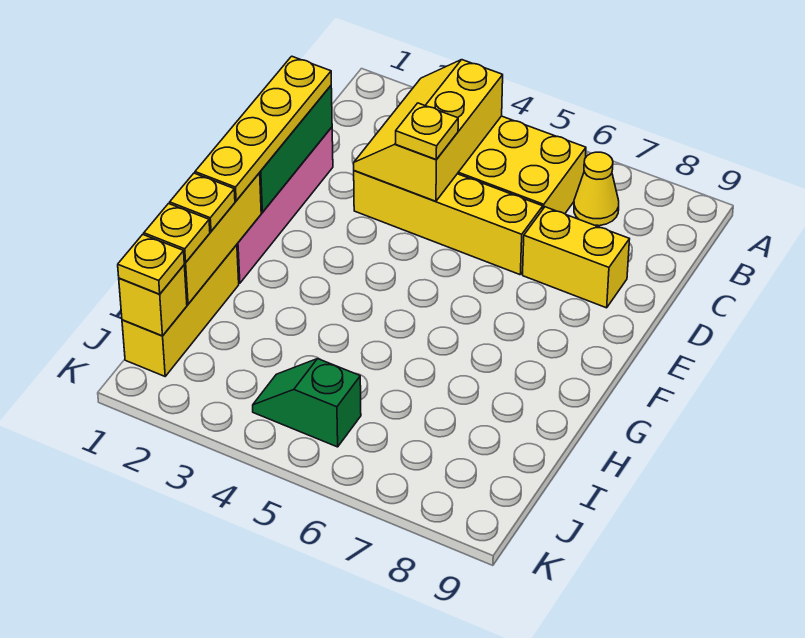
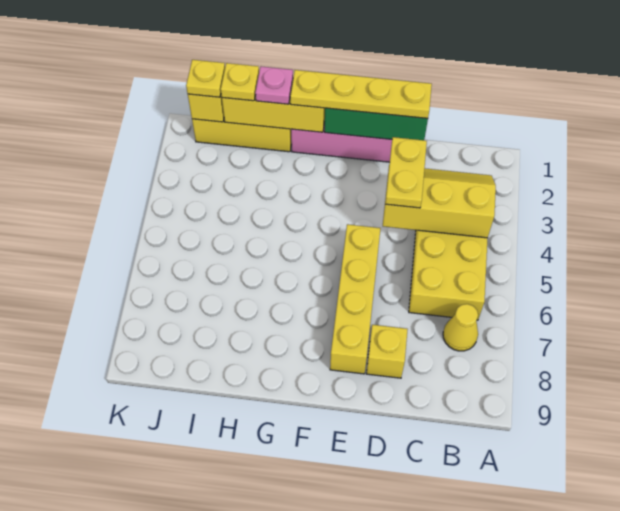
yellow brick D3:D6 level 1 -> yellow brick E5:E8 level 1
yellow plate D4 level 3 -> yellow plate D3:D4 level 3
yellow brick D7:D8 level 1 -> yellow brick D8 level 1
yellow plate H1 level 3 -> pink plate H1 level 3
green slope J4:J5 level 1 top 5 -> none

